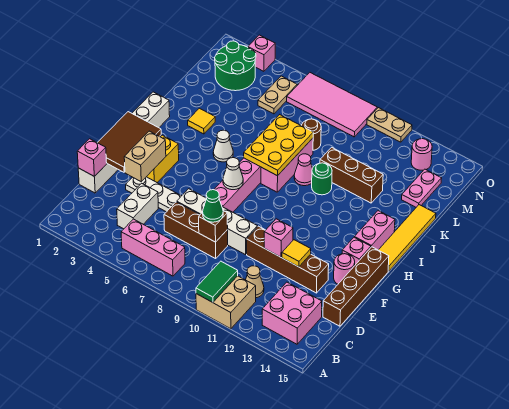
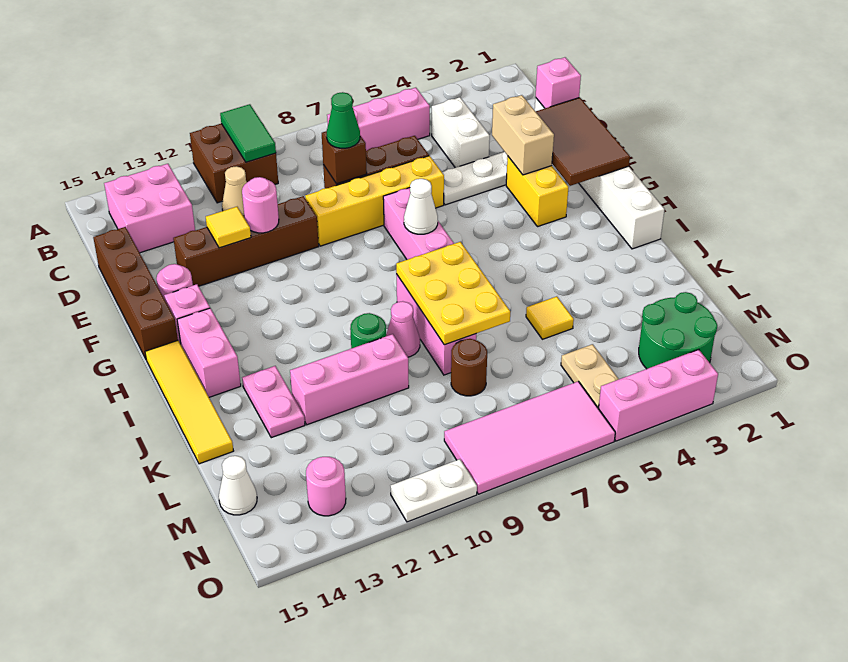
tan brick A10:B11 level 1 -> brown brick A10:B11 level 1
white brick E6:E9 level 1 -> yellow brick E6:E9 level 1
pink brick E11 level 2 -> pink round brick E11 level 2
white cone I5 level 1 -> white cone M15 level 1
yellow tile J3 level 1 -> yellow tile K5 level 1
brown brick K10:K12 level 1 -> pink brick K10:K12 level 1
pink plate L14:M14 level 1 -> pink plate J13:K13 level 1
pink brick O3 level 1 -> pink brick O3:O5 level 1
tan plate O10:O11 level 1 -> white plate O10:O11 level 1

